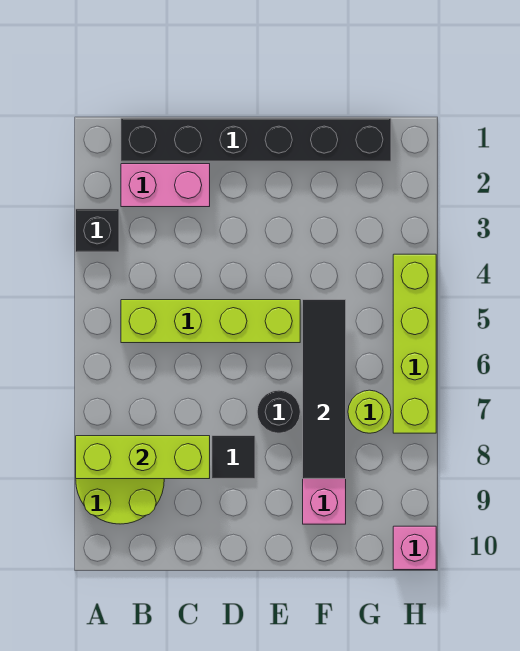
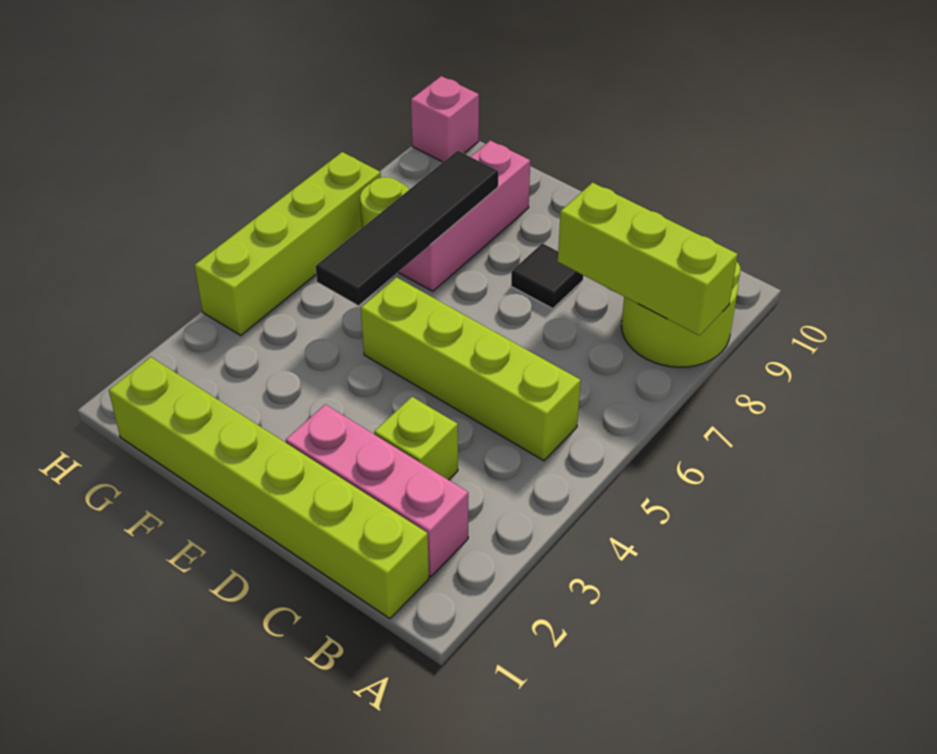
black brick A3 level 1 -> none
black brick B1:G1 level 1 -> lime brick B1:G1 level 1
pink brick B2:C2 level 1 -> pink brick B2:D2 level 1
none -> lime brick C3 level 1
black round brick E7 level 1 -> none

